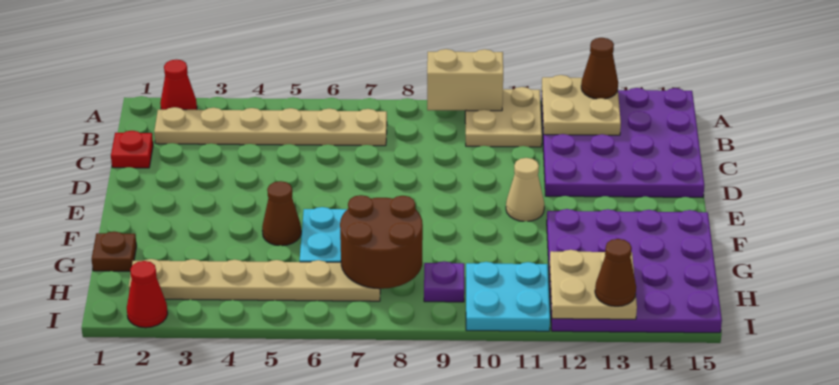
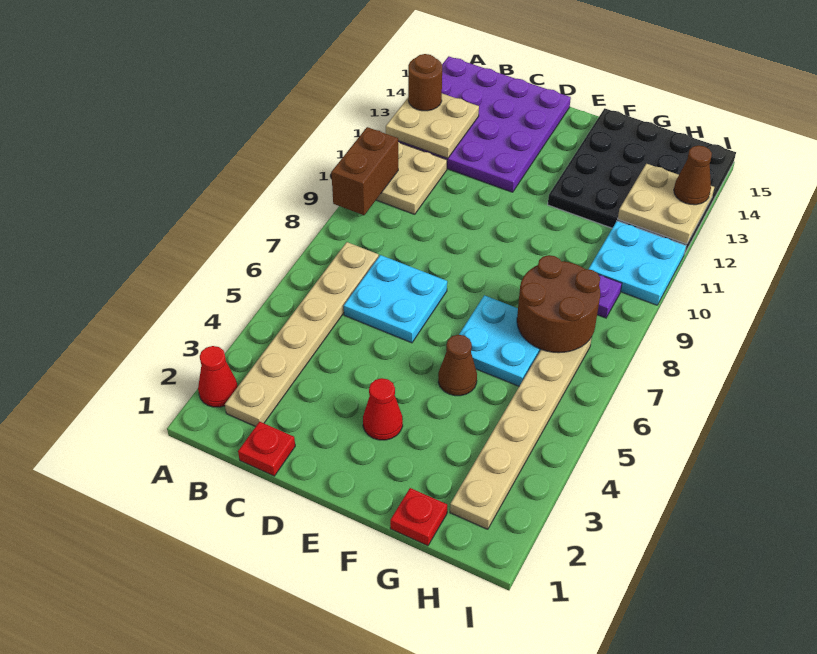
tan brick A9:A10 level 2 -> brown brick A9:A10 level 2
brown cone A13 level 3 -> brown round brick A13 level 3
none -> cyan plate C6:D7 level 1
tan cone E11 level 1 -> none
purple plate F12:I15 level 1 -> black plate F12:I15 level 1
brown plate G1 level 1 -> red plate G1 level 1
red cone I2 level 1 -> red cone E3 level 1

